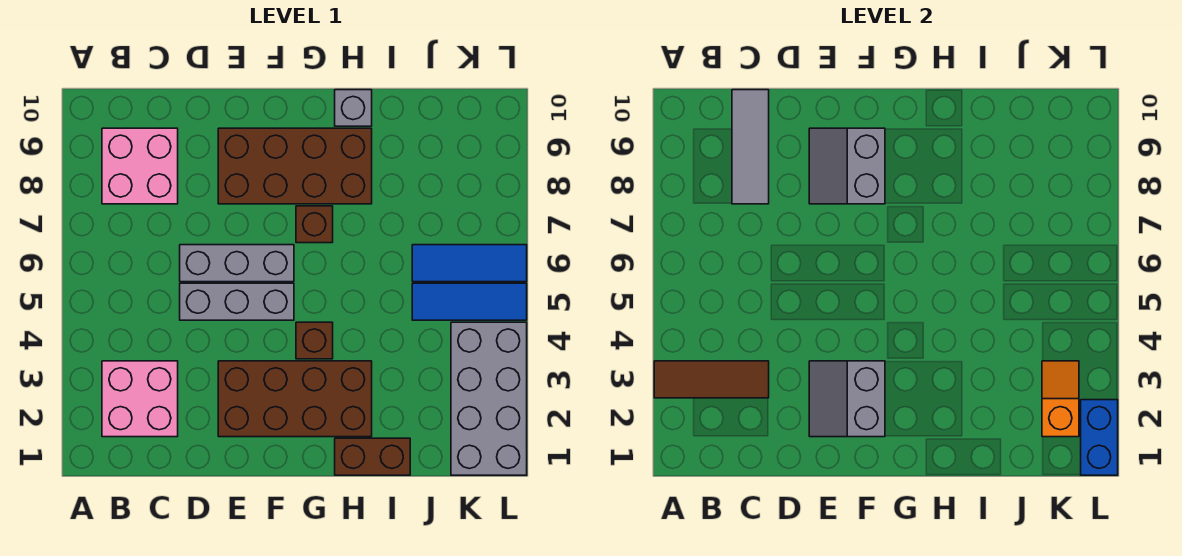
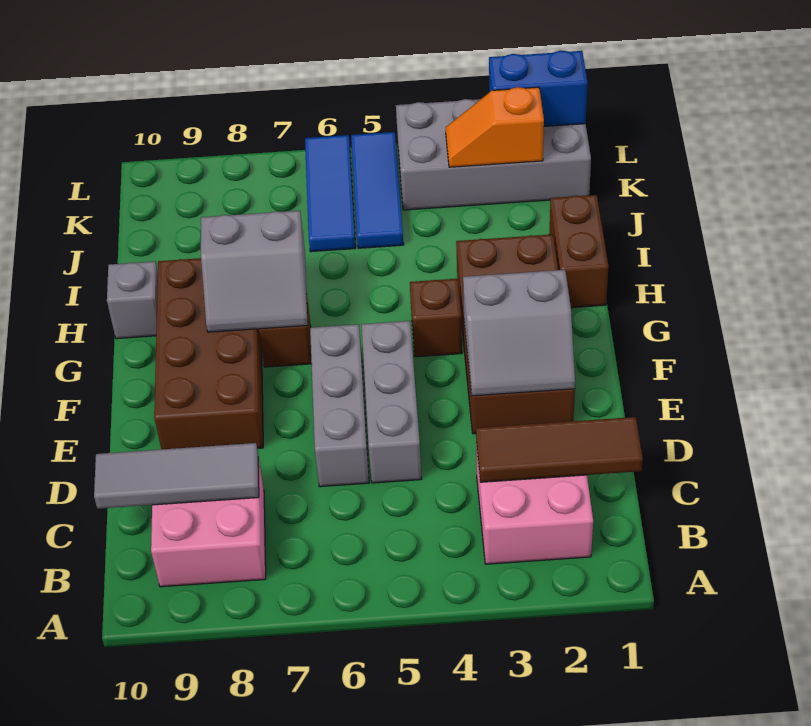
brown tile A3:C3 level 2 -> brown tile C1:C3 level 2
grey slope E8:F9 level 2 top F -> grey slope G7:H8 level 2 top H

